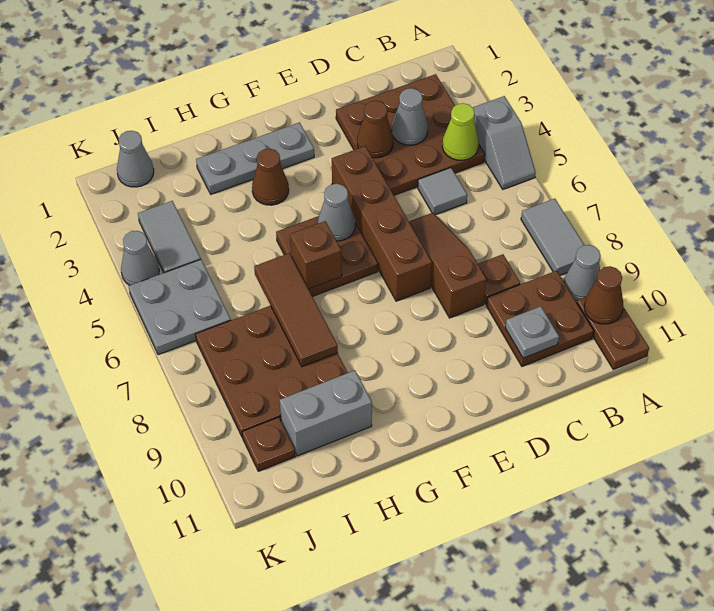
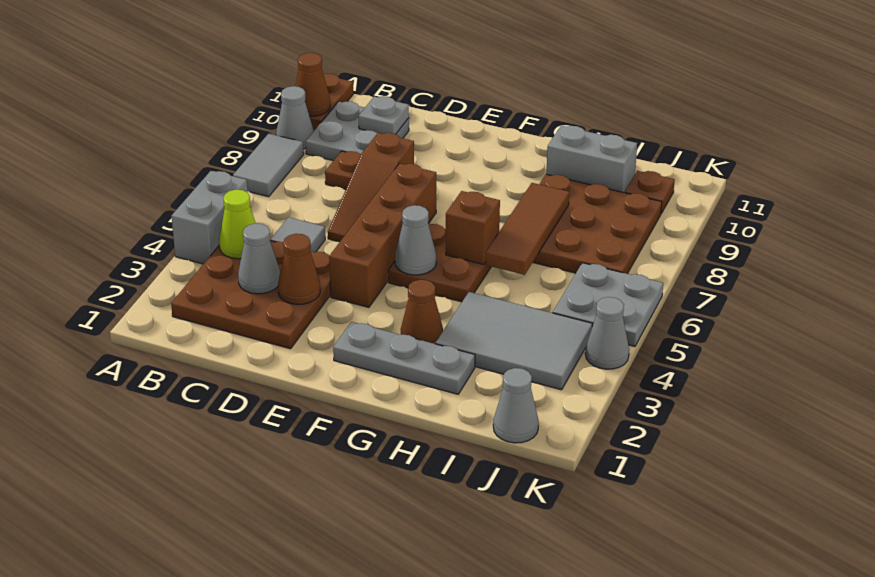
grey slope A4:A5 level 1 top 4 -> grey brick A4:A5 level 1
brown plate B9:C10 level 1 -> grey plate B9:C10 level 1
grey tile J3:J4 level 1 -> grey tile H3:J4 level 1

